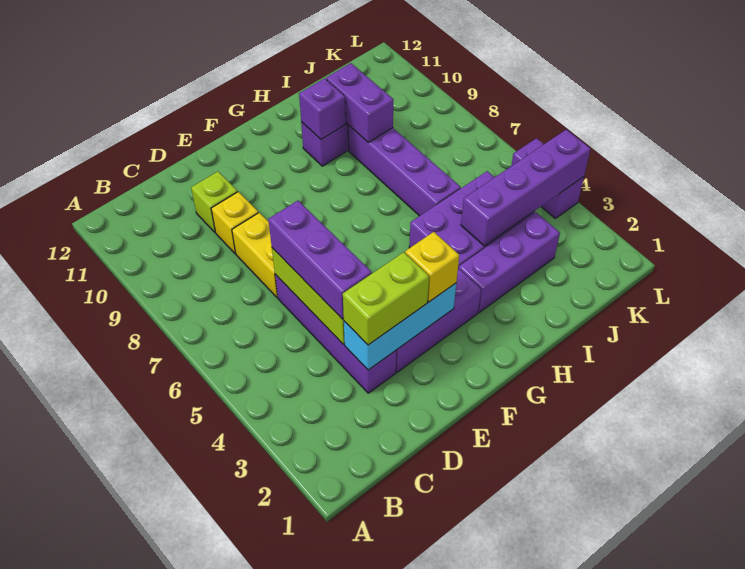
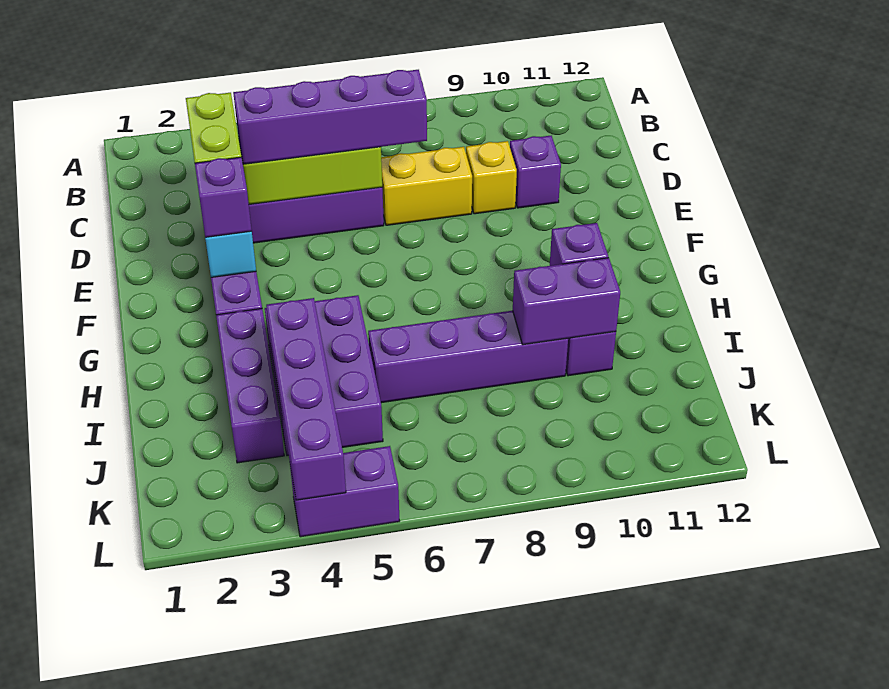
purple brick D4:D6 level 3 -> purple brick D4:D7 level 3
lime brick D10 level 1 -> purple brick D10 level 1
yellow brick F3 level 3 -> purple brick F3 level 3

